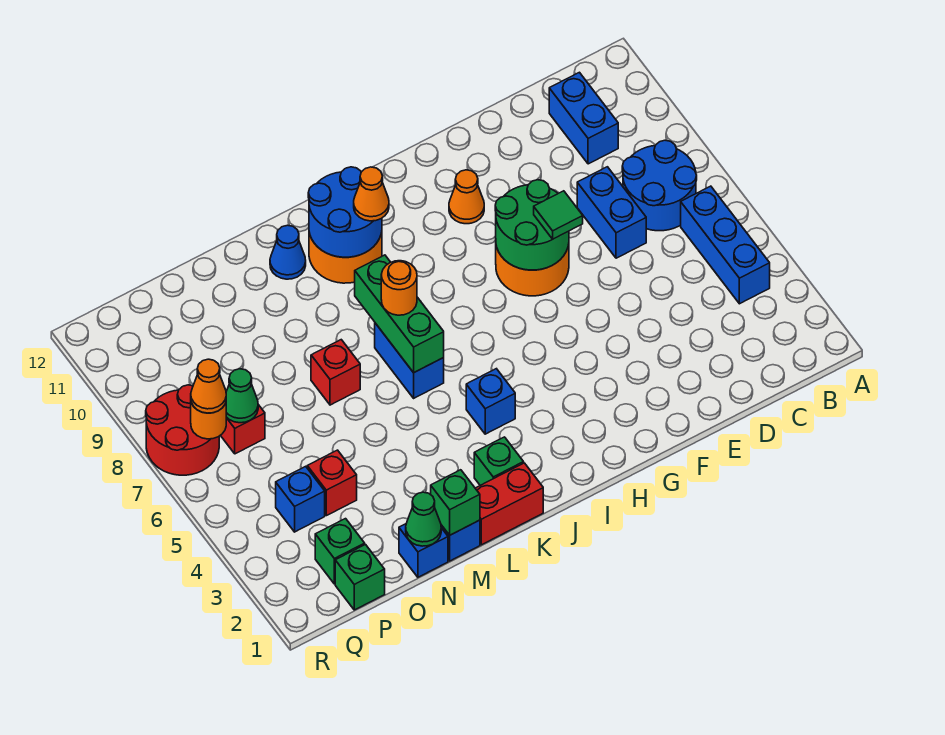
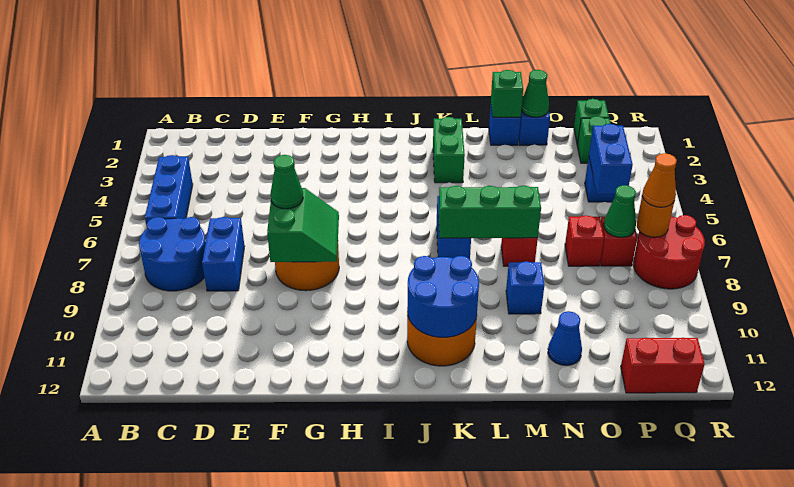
blue brick C10:C11 level 1 -> blue brick P4:P5 level 2
green round brick F7:G8 level 2 -> green slope F7:G8 level 2 top F
green tile F7 level 3 -> green cone F7 level 3
orange cone G10 level 1 -> none
blue brick J4 level 1 -> blue brick M9 level 1
orange cone J10 level 3 -> none
red brick K1:L1 level 1 -> red brick P12:Q12 level 1
green brick K2 level 1 -> green brick K2:K3 level 1
green brick K6:K8 level 2 -> green brick K7:M7 level 2
orange round brick K7 level 3 -> none
blue cone L11 level 1 -> blue cone N11 level 1
red brick O4 level 1 -> red brick O7 level 1

